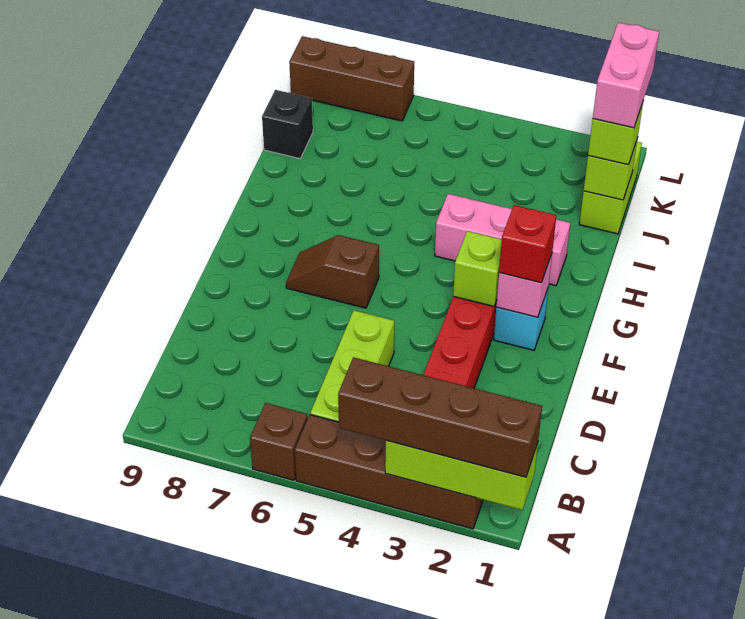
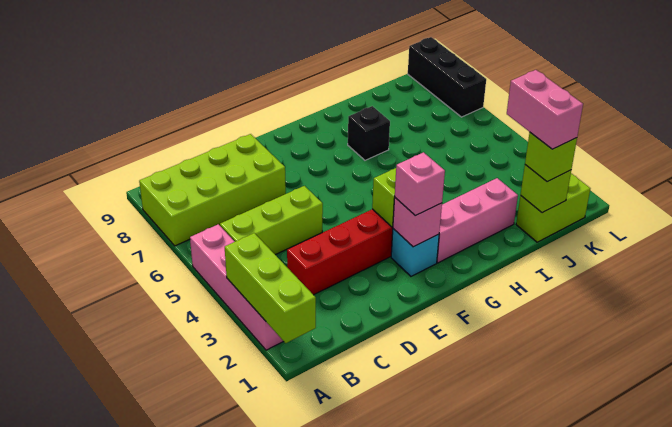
brown brick A1:A4 level 3 -> none
brown brick A2:A5 level 1 -> pink brick A2:A5 level 1
brown brick A6 level 1 -> none
none -> lime brick A7:D8 level 1
red brick F2 level 3 -> pink brick F2 level 3
brown slope F6:F7 level 1 top 6 -> none
pink brick H2:H4 level 1 -> pink brick G2:I2 level 1
pink brick J1:K1 level 4 -> pink brick J1:J2 level 4
black brick J9 level 1 -> black brick H7 level 1
brown brick L7:L9 level 1 -> black brick L7:L9 level 1

